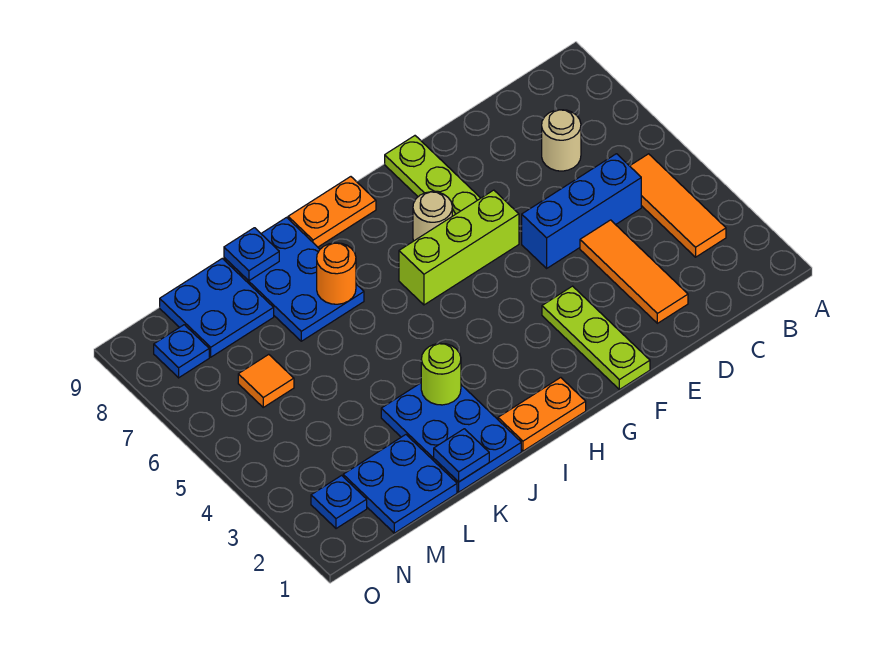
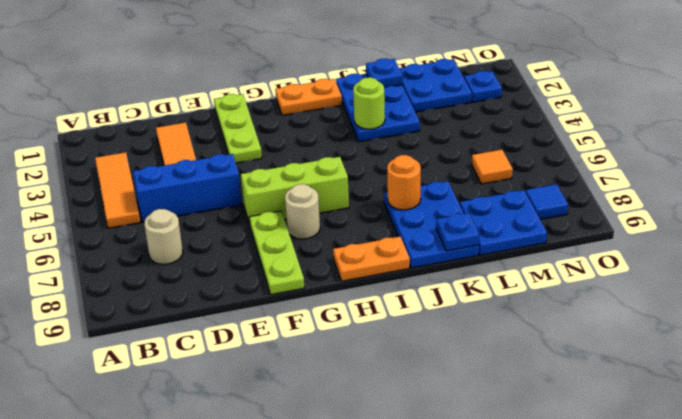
blue plate N8 level 1 -> blue tile N8 level 1

